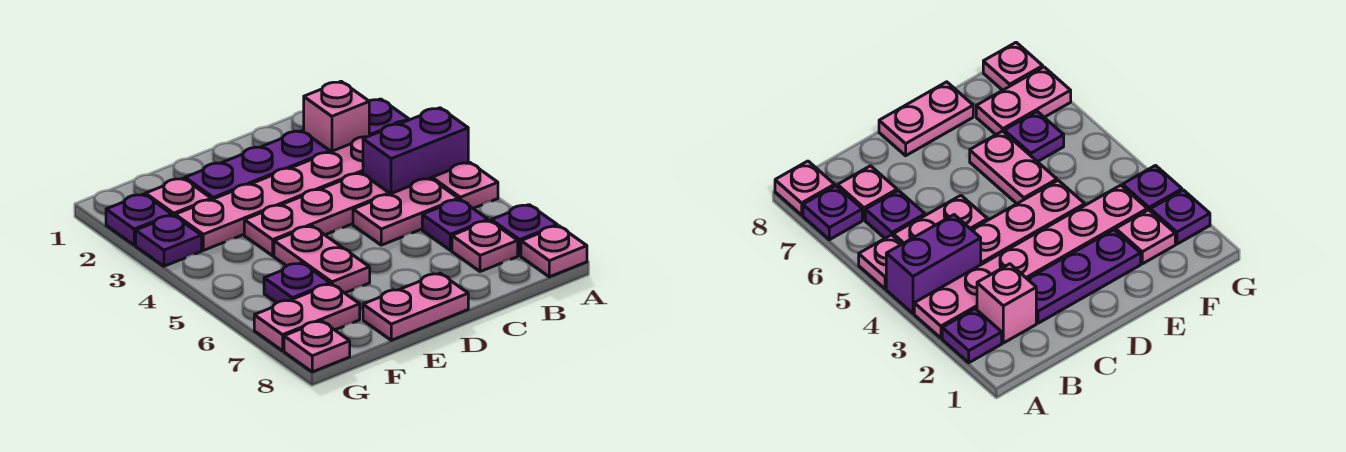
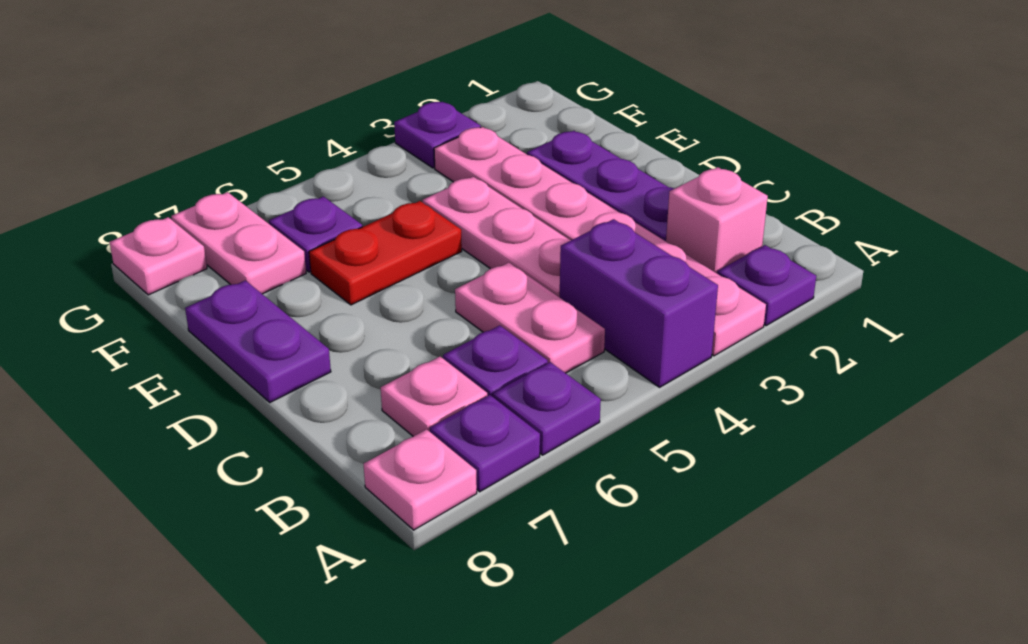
pink plate A5 level 1 -> none
pink plate D8:E8 level 1 -> purple plate D8:E8 level 1
pink plate E5:E6 level 1 -> red plate E5:E6 level 1
pink plate F2 level 1 -> none
purple plate G2 level 1 -> purple plate A6 level 1

